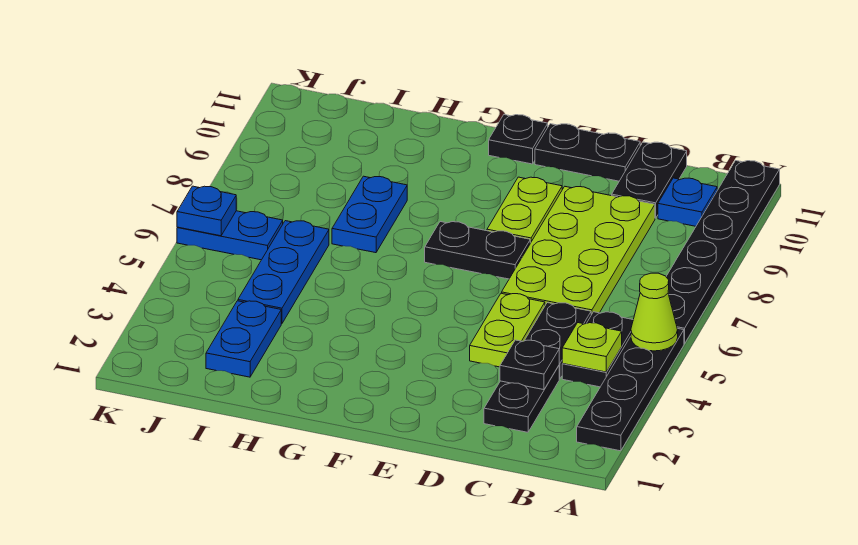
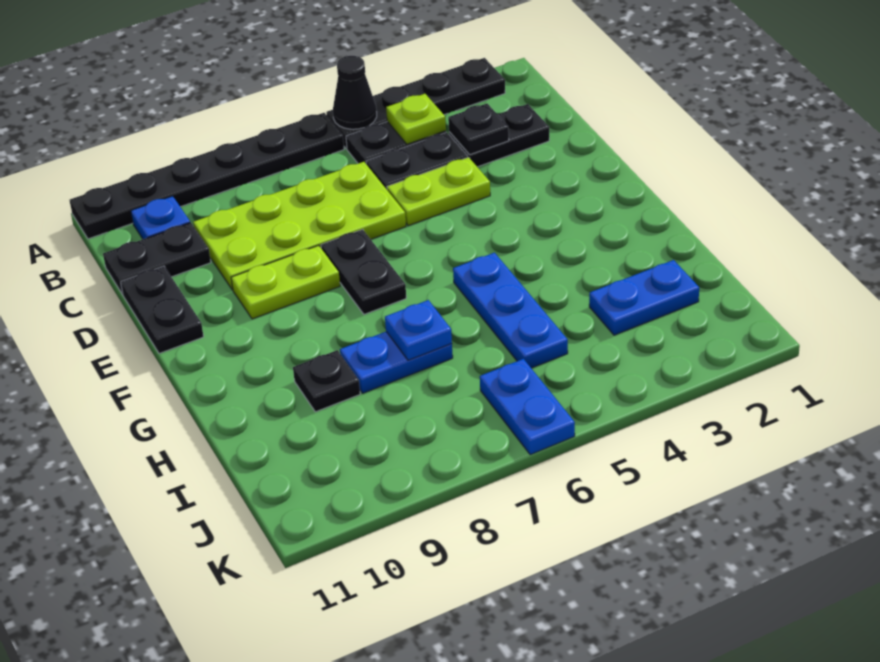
lime cone A5 level 2 -> black cone A5 level 2
black plate F11 level 1 -> black plate H9 level 1
blue plate I4:I6 level 1 -> blue plate G5:I5 level 1
blue plate K6 level 2 -> blue plate H7 level 2

